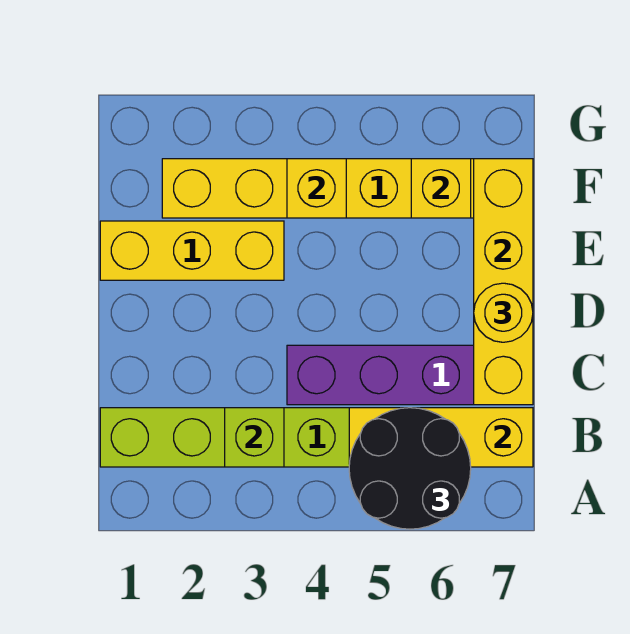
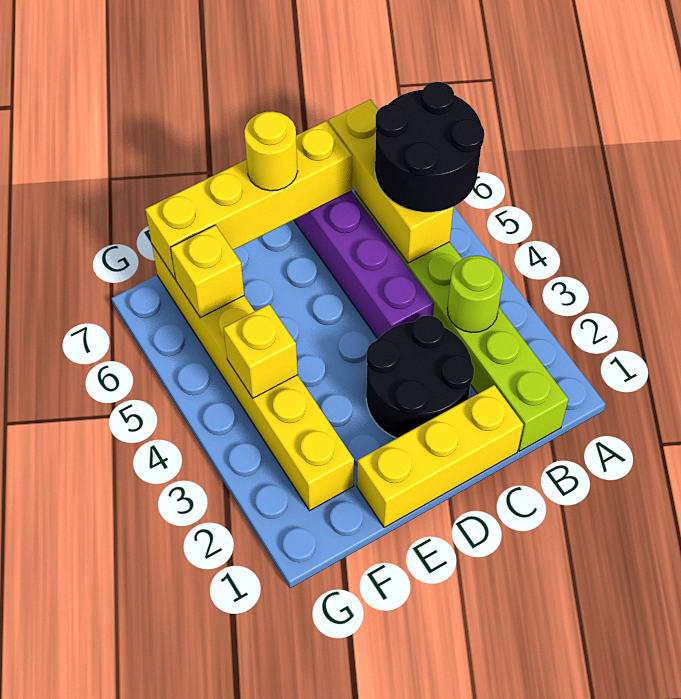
lime brick B3 level 2 -> lime round brick B3 level 2
none -> black round brick C2:D3 level 1
yellow brick E1:E3 level 1 -> yellow brick C1:E1 level 1

